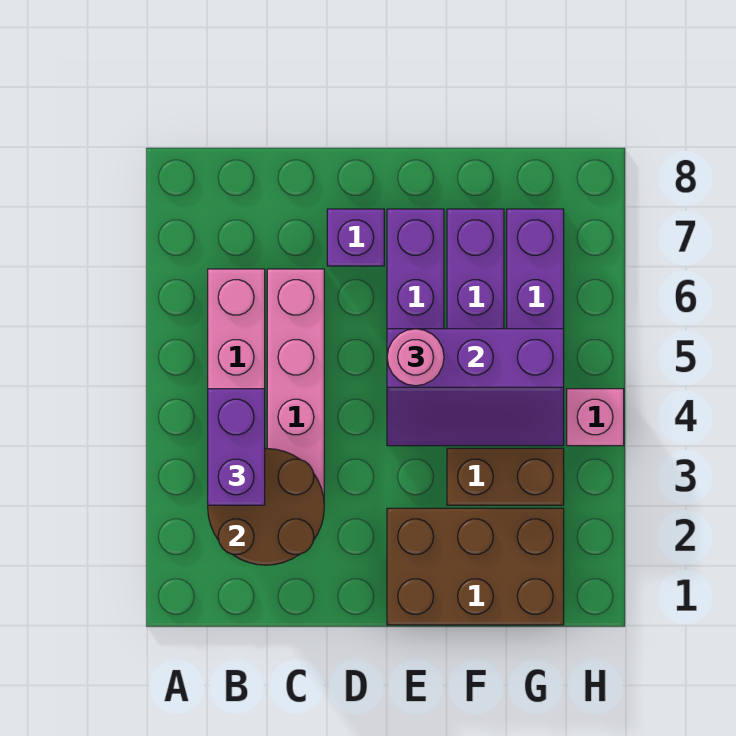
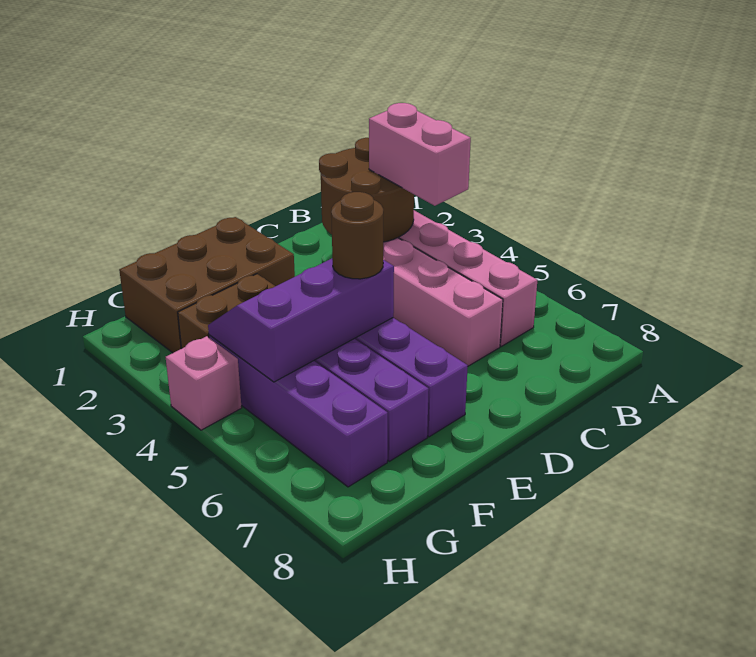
purple brick B3:B4 level 3 -> pink brick B3:B4 level 3
purple brick D7 level 1 -> none
pink round brick E5 level 3 -> brown round brick E5 level 3

